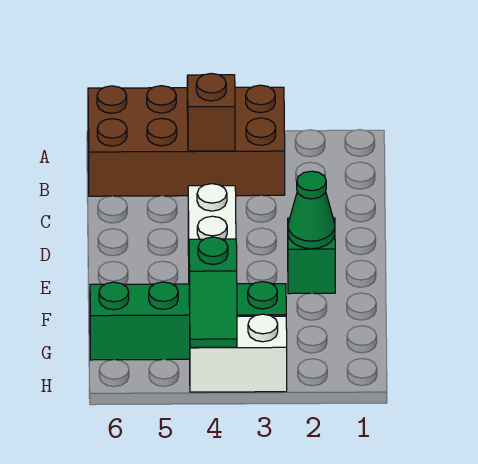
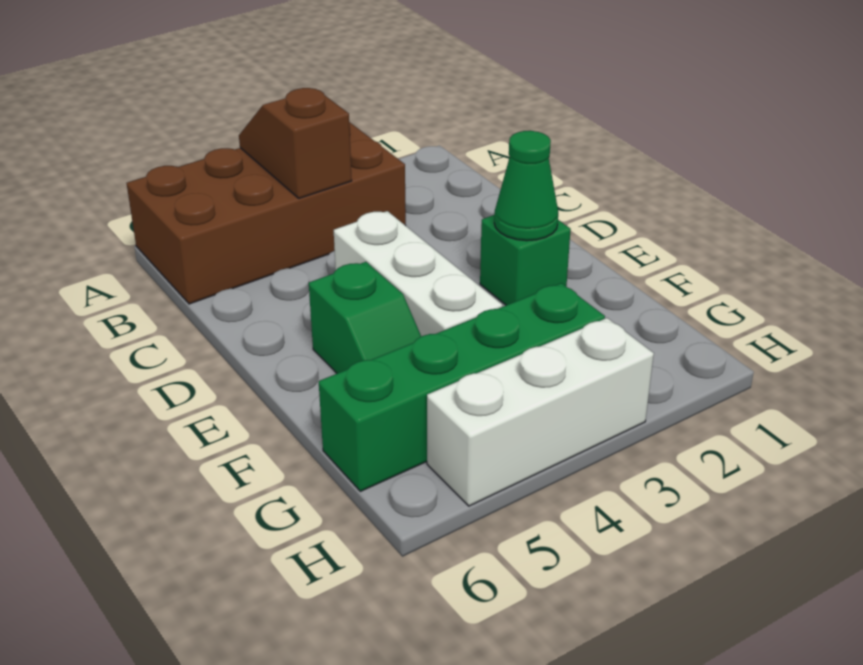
green slope G4:H4 level 2 top G -> green slope E5:F5 level 1 top E
white brick H3:H4 level 1 -> white brick H3:H5 level 1

